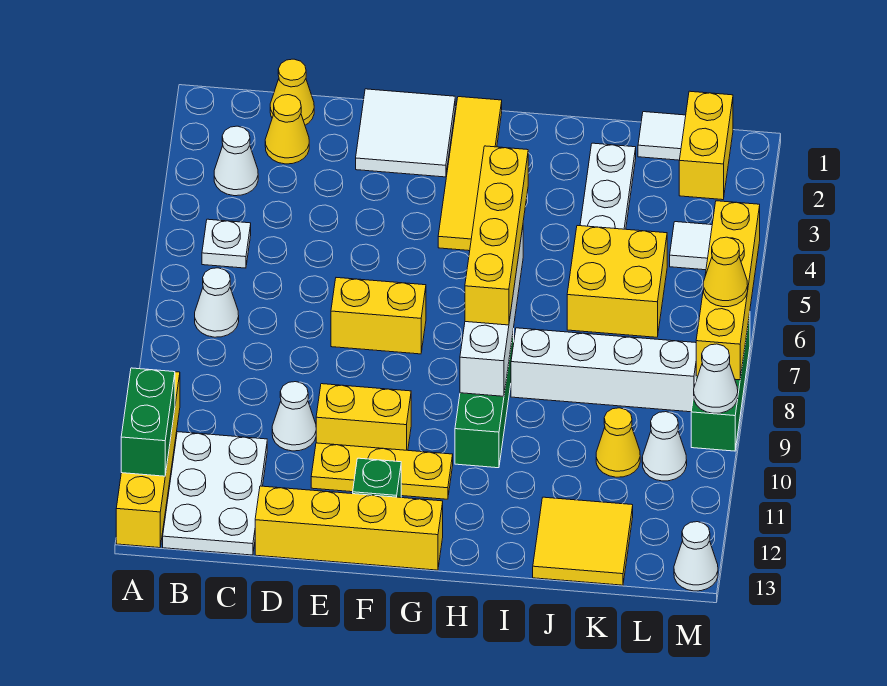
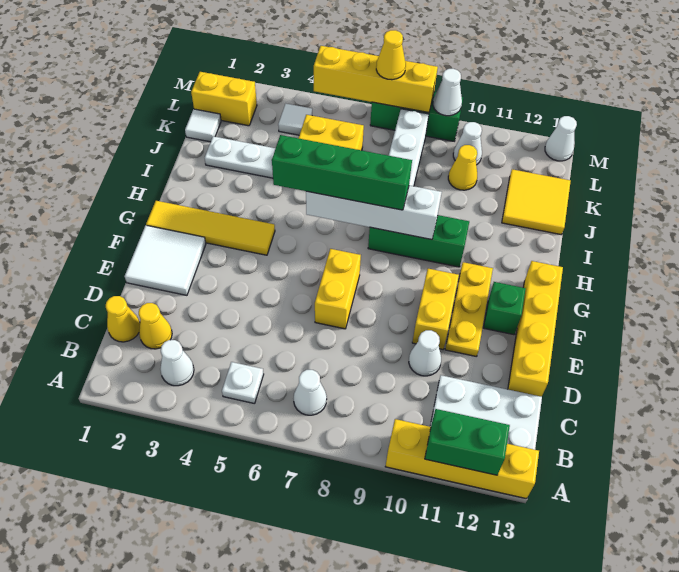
yellow brick H5:H8 level 3 -> green brick H5:H8 level 3

